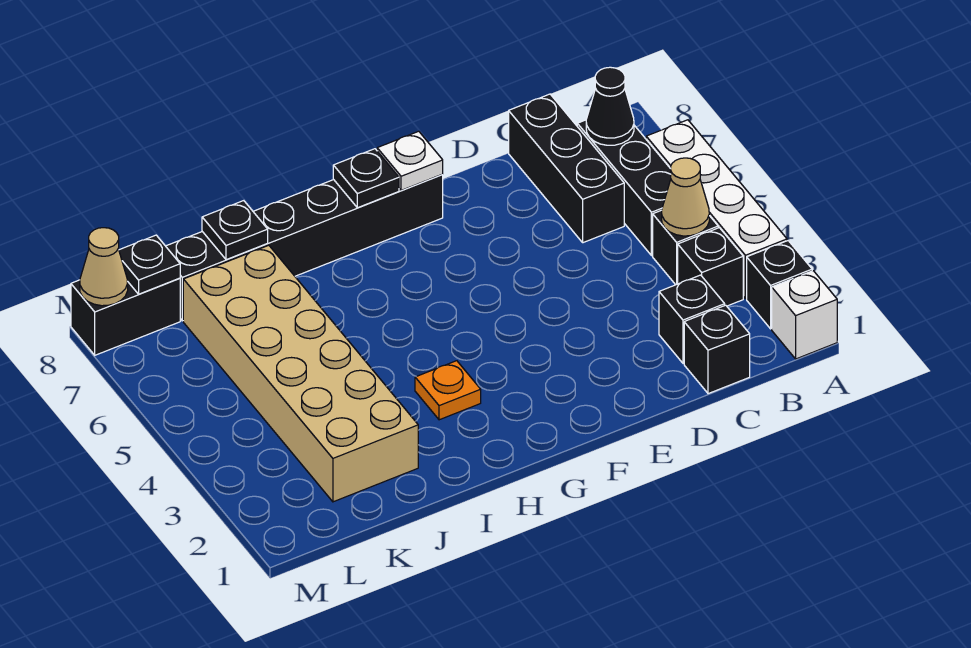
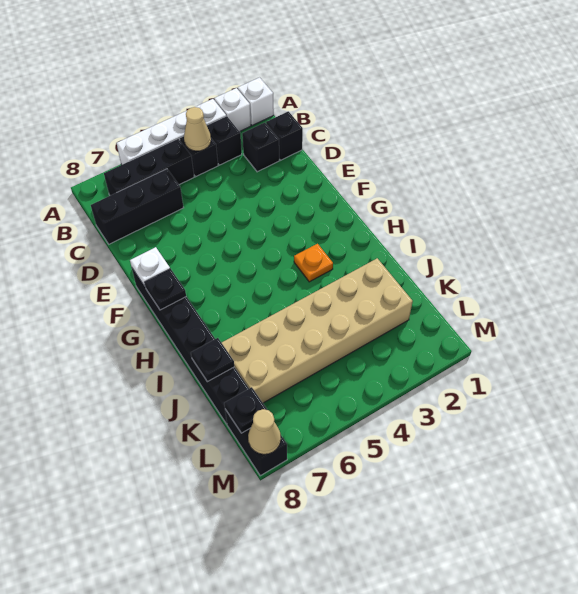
black brick A2 level 1 -> white brick A2 level 1
black cone B7 level 2 -> none

